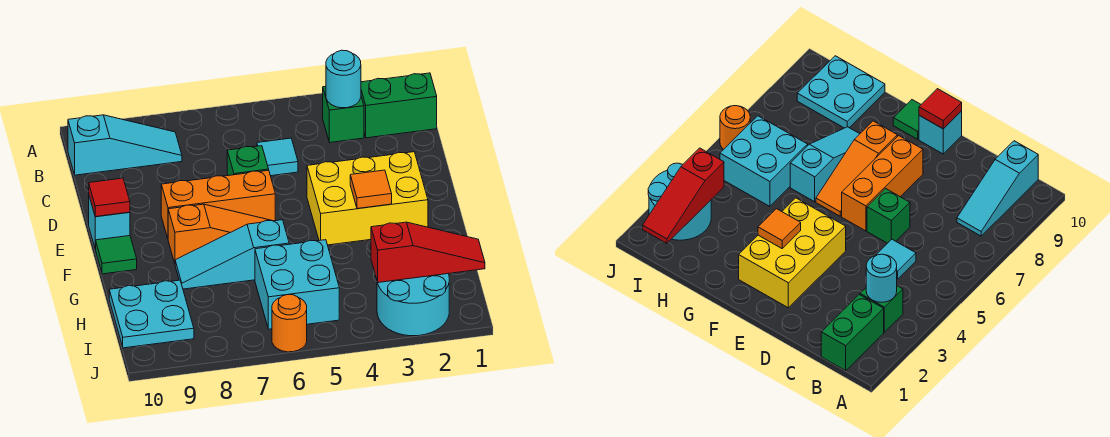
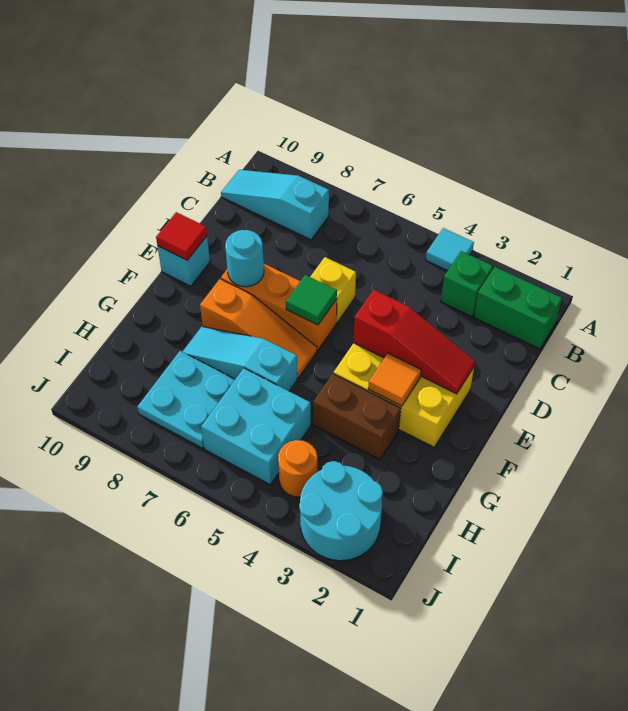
cyan round brick B3 level 2 -> cyan round brick E8 level 2
cyan slope B8:B10 level 1 top 10 -> cyan slope B8:B10 level 1 top 8
cyan tile C5 level 1 -> cyan tile A4 level 1
green brick D6 level 1 -> yellow brick D6 level 1
green tile F10 level 1 -> green tile E6 level 2
none -> brown brick G3:G4 level 1
cyan plate H9:I10 level 1 -> cyan plate H7:I8 level 1
red slope I1:I3 level 2 top 3 -> red slope E2:E4 level 2 top 4
orange round brick J6 level 1 -> orange round brick I4 level 1

